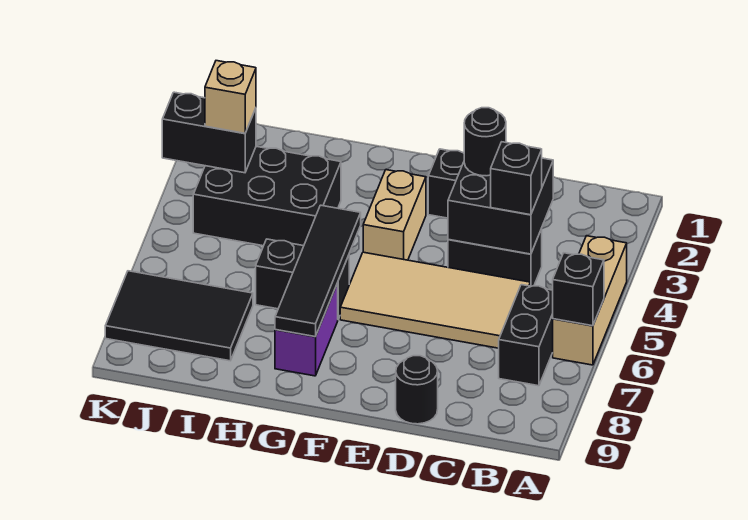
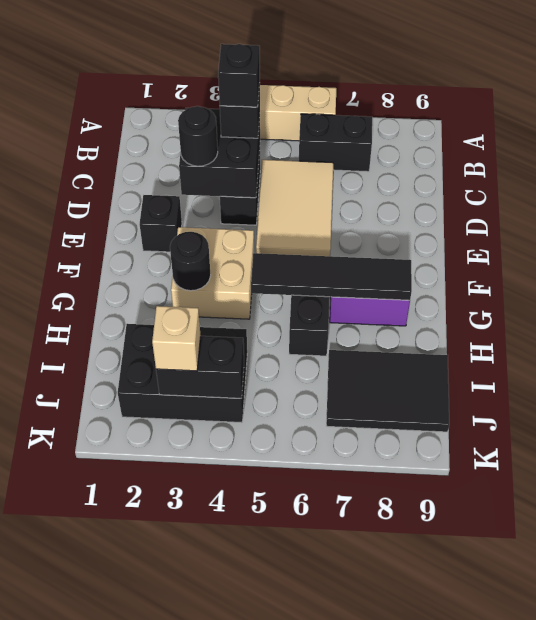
black brick A6 level 2 -> black brick C4 level 4
tan tile C5:F6 level 1 -> tan tile C5:E6 level 1
black round brick D9 level 1 -> black round brick G3 level 2
tan brick F3:F4 level 1 -> tan brick F3:G4 level 1
black brick H3:J4 level 1 -> black brick I2:J4 level 1
black tile I7:K8 level 1 -> black tile I7:J9 level 1
black brick J3:K3 level 2 -> black brick J3:J4 level 2

